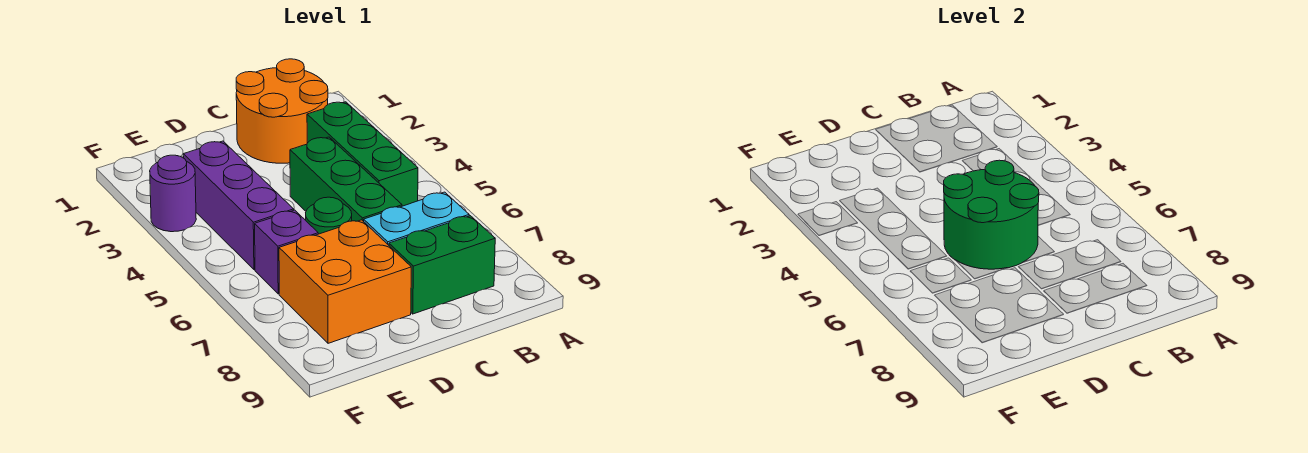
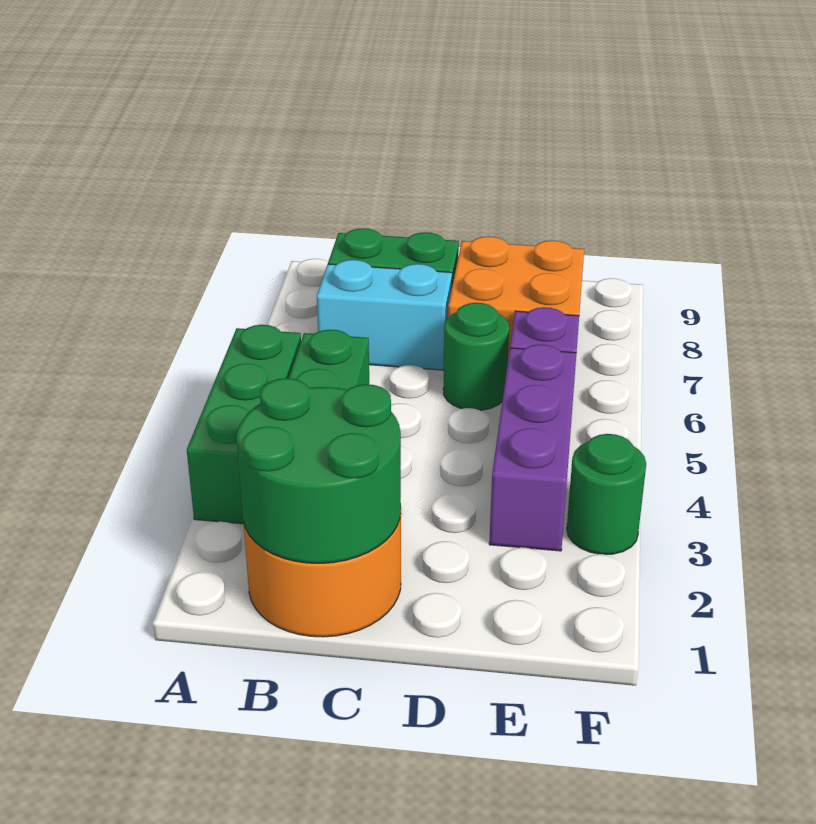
green brick C4:C6 level 1 -> green brick A3:A5 level 1
green round brick C5:D6 level 2 -> green round brick B1:C2 level 2
purple round brick F3 level 1 -> green round brick F3 level 1

